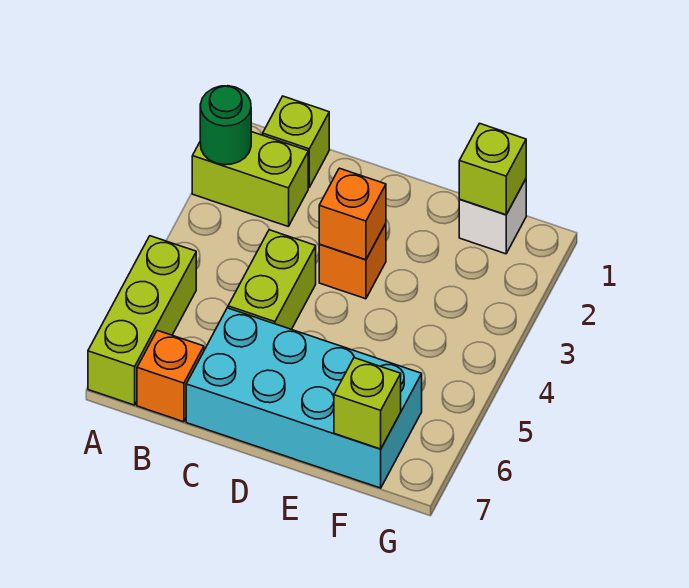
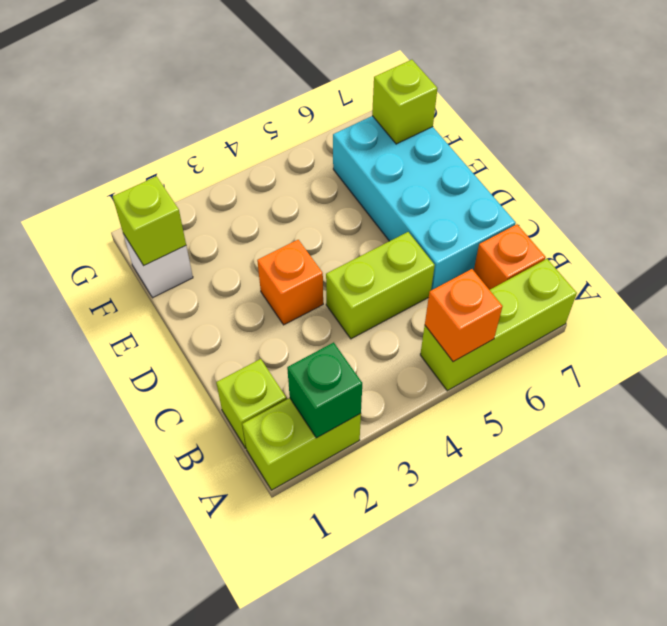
lime brick A2:B2 level 1 -> lime brick A1:A2 level 1
green round brick A2 level 2 -> green brick A2 level 2
orange brick D3 level 2 -> orange brick A5 level 2

